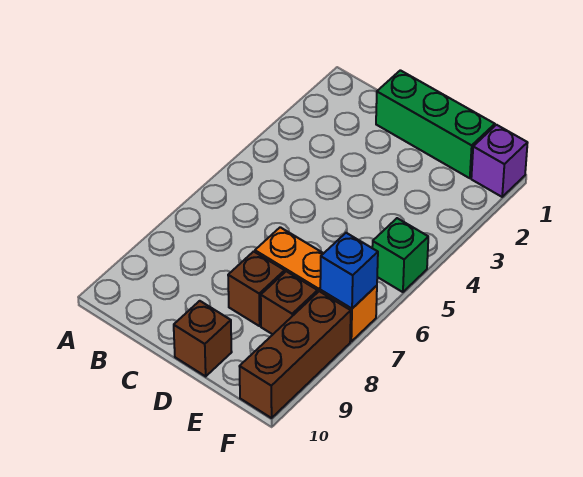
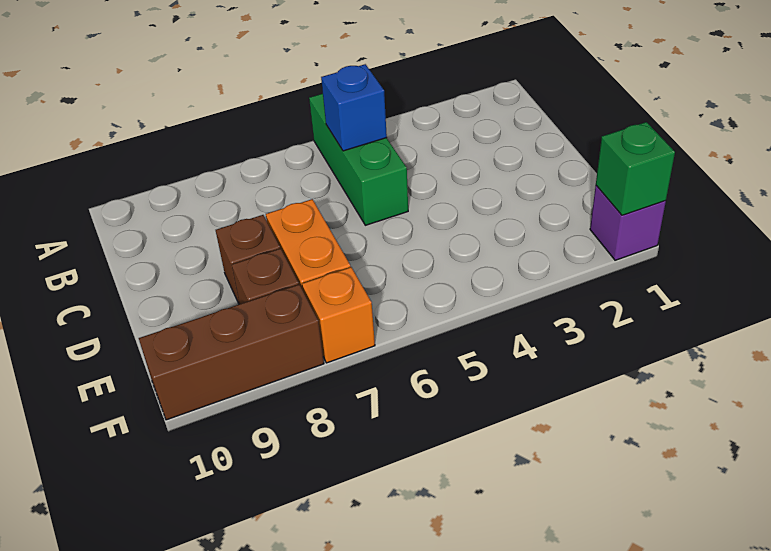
green brick C1:E1 level 1 -> green brick A5:C5 level 1
brown brick D10 level 1 -> none
green brick F5 level 1 -> green brick F1 level 2
blue brick F7 level 2 -> blue brick B5 level 2

